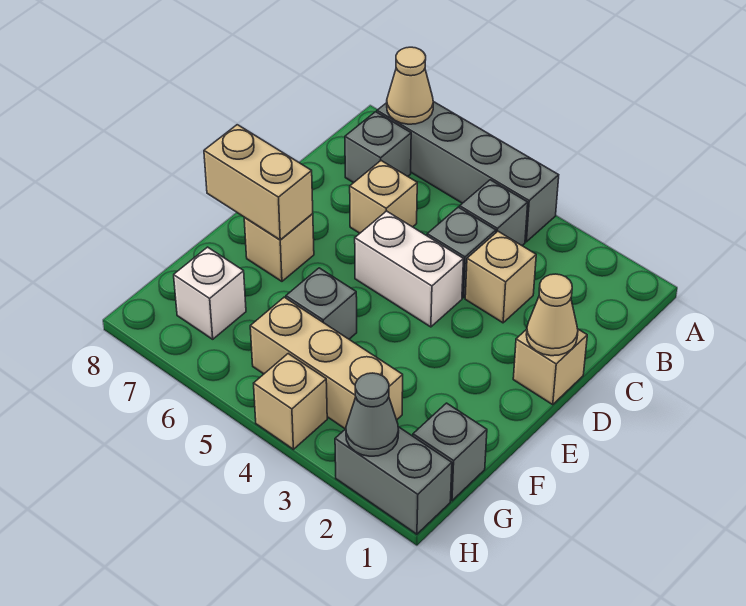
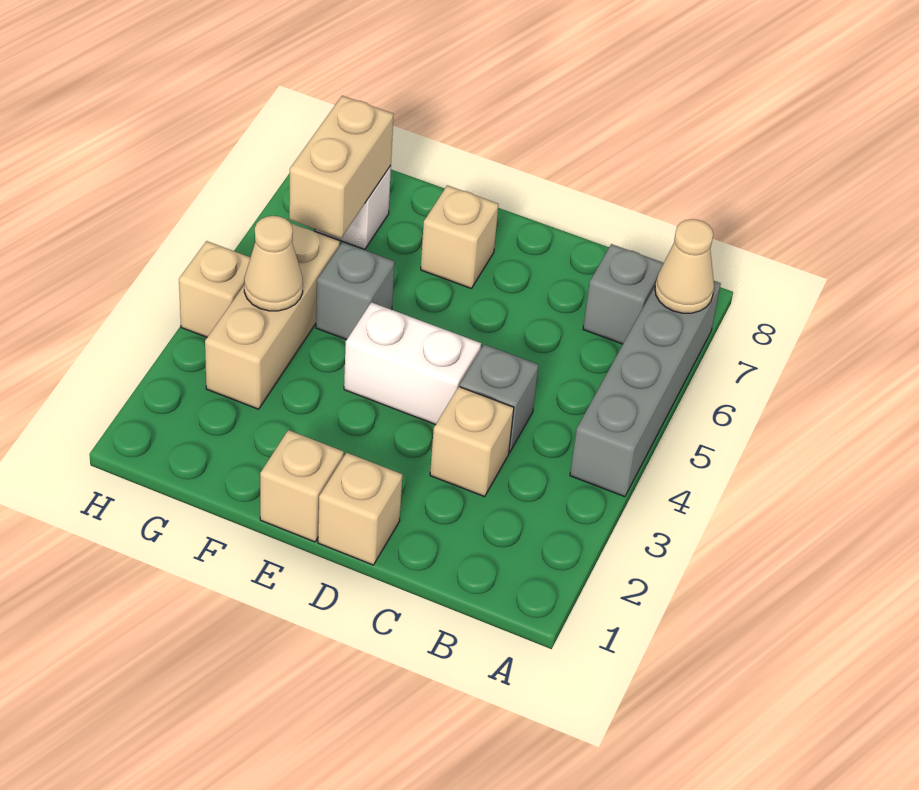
grey brick B4 level 1 -> none
tan brick C6 level 1 -> tan brick E1 level 1
tan cone D1 level 2 -> tan cone G4 level 2
white brick D4:D5 level 1 -> white brick D4:E4 level 1
tan brick E7:E8 level 2 -> tan brick G6:G7 level 2
grey brick G1 level 1 -> none
grey brick H1:H2 level 1 -> none
grey cone H2 level 2 -> none

